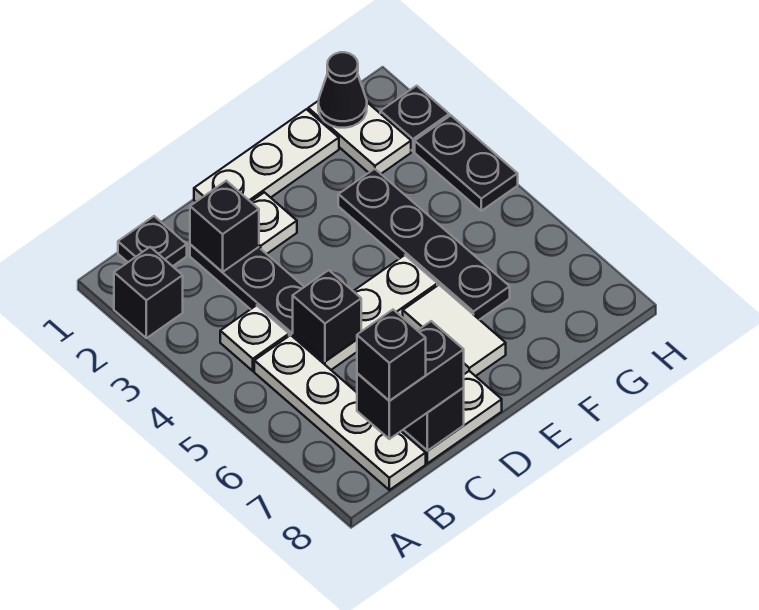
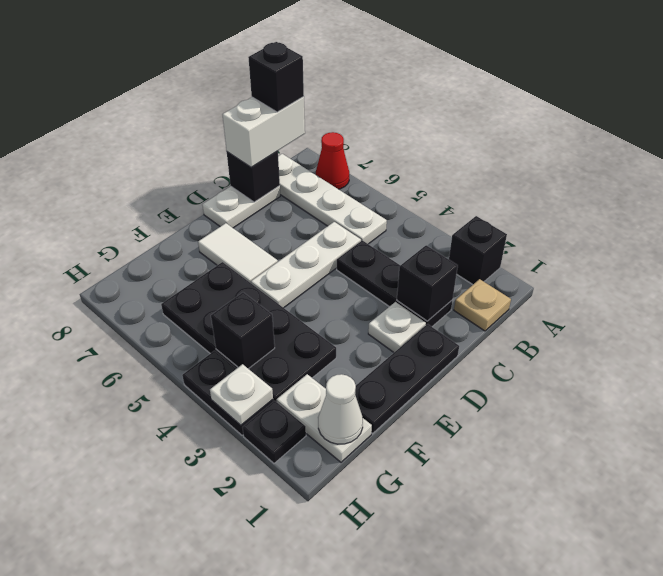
none -> red cone A7 level 1
black plate B1 level 1 -> tan plate B1 level 1
white plate B4 level 1 -> white plate H3 level 2
black brick B8:C8 level 3 -> white brick B8:C8 level 3
black brick C5 level 2 -> black brick G4 level 2
white plate D1:F1 level 1 -> black plate D1:F1 level 1
black plate F3:F6 level 1 -> black plate F3:G6 level 1
black cone G1 level 2 -> white cone G1 level 2

